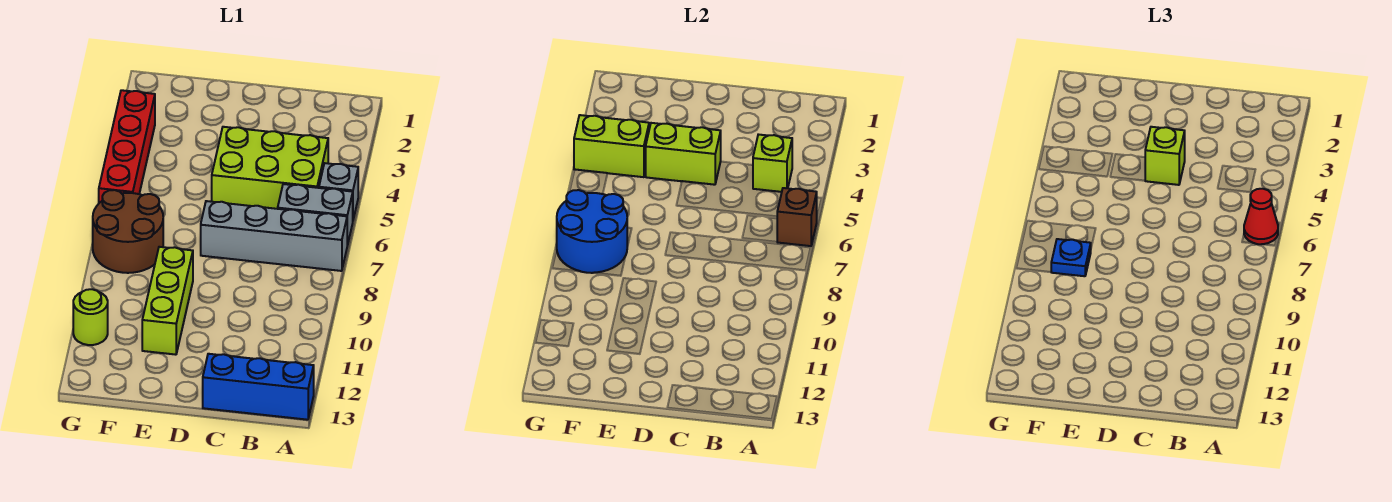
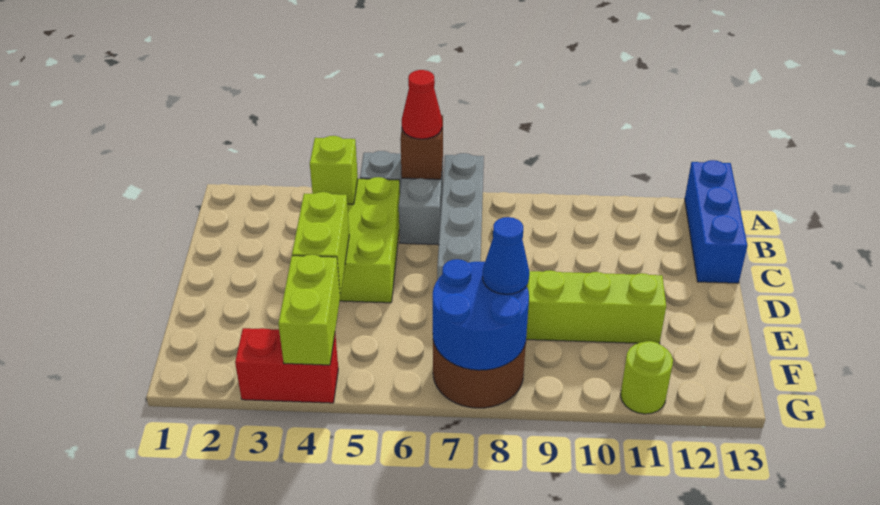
lime brick D4 level 3 -> none
blue plate F8 level 3 -> blue cone F8 level 3
red brick G3:G6 level 1 -> red brick G3:G4 level 1

